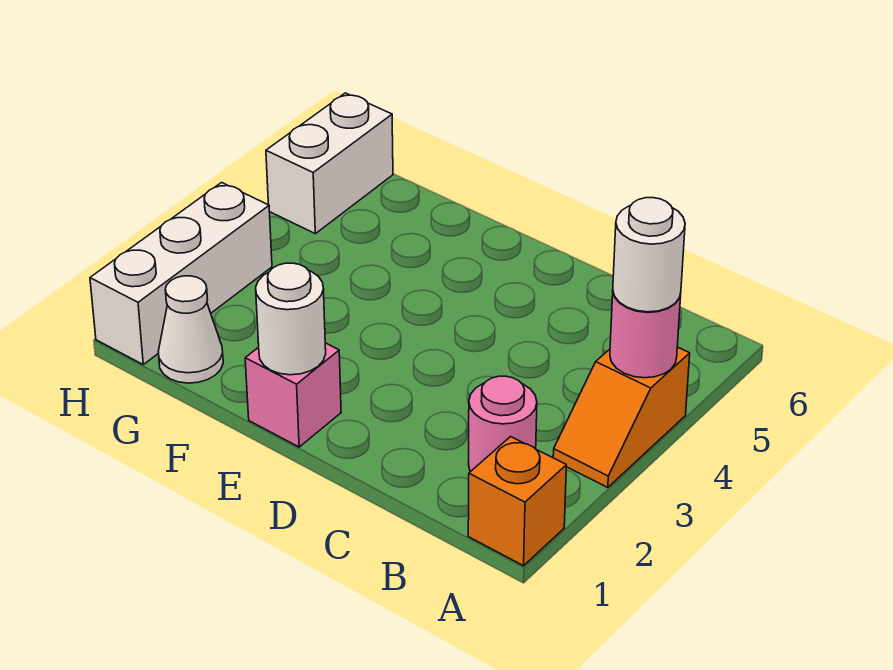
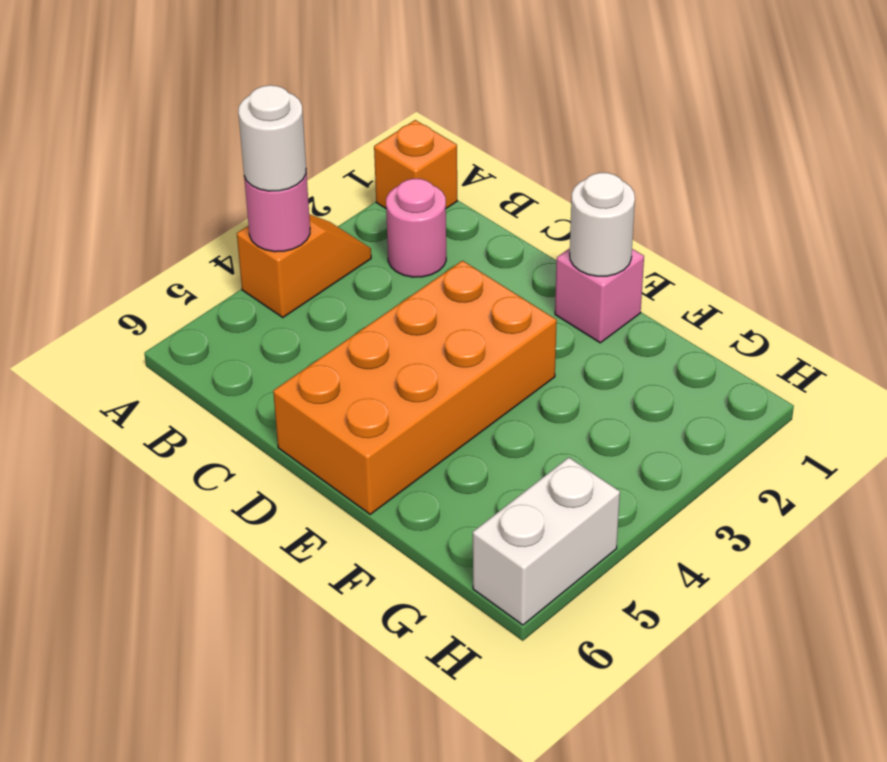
none -> orange brick D3:E6 level 1
white cone G1 level 1 -> none
white brick H1:H3 level 1 -> none

